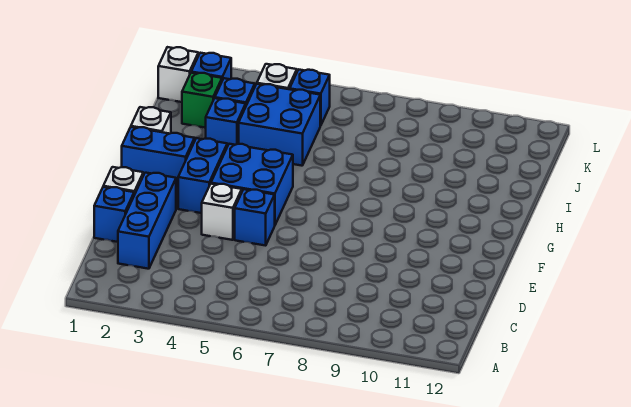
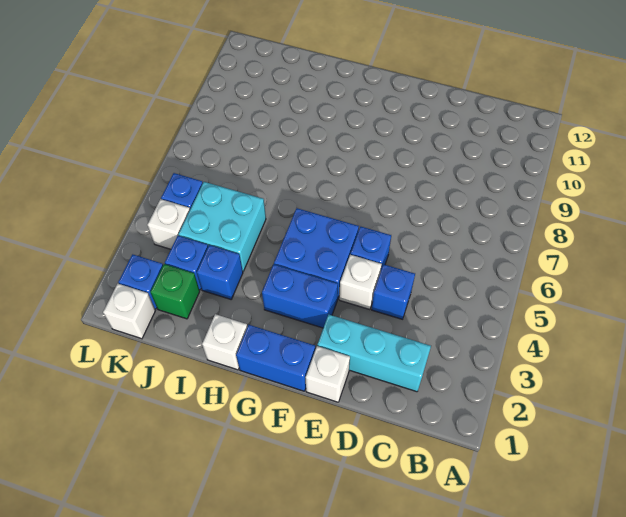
blue brick C2:E2 level 1 -> cyan brick C2:E2 level 1
blue brick D1 level 1 -> blue brick D4 level 1
blue brick G1:G2 level 1 -> blue brick F1:G1 level 1
blue brick I4:J5 level 1 -> cyan brick I4:J5 level 1

